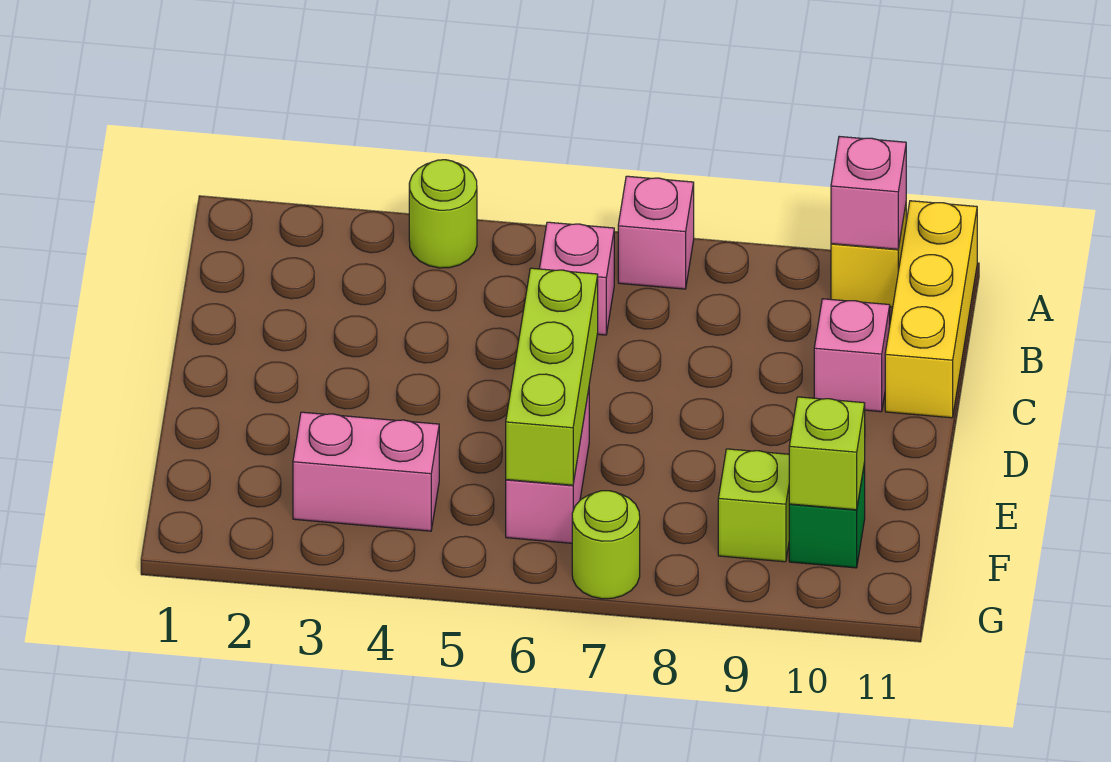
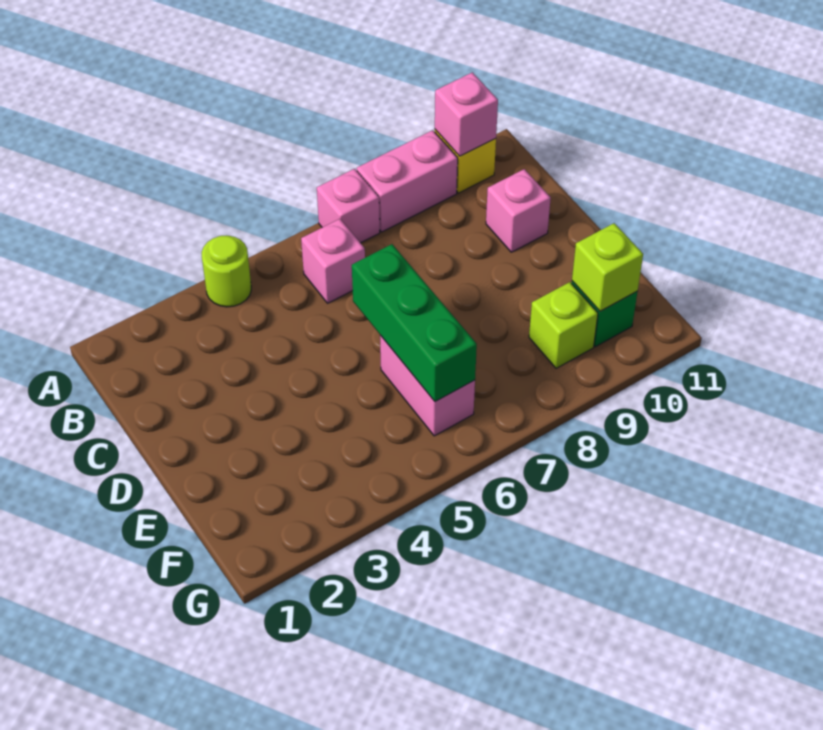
yellow brick A11:C11 level 1 -> none
lime brick D6:F6 level 2 -> green brick D6:F6 level 2
pink brick F3:F4 level 1 -> pink brick A8:A9 level 1
lime round brick G7 level 1 -> none

